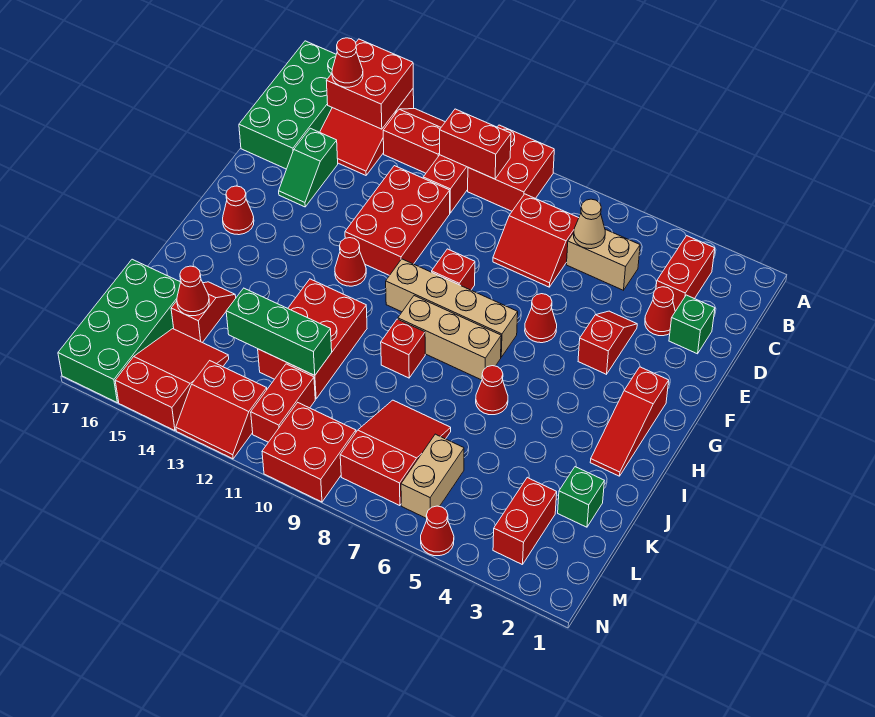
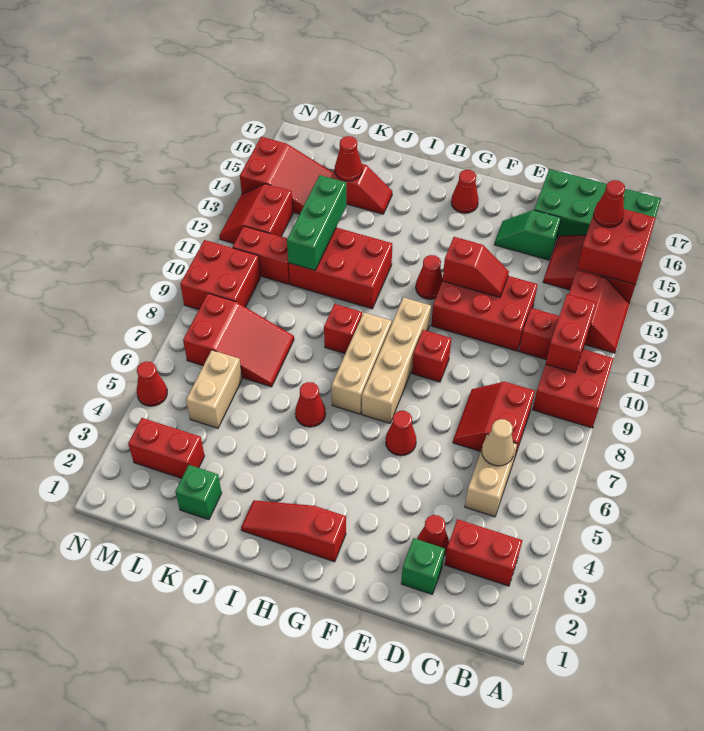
red slope E4:F4 level 1 top F -> red slope E12:F12 level 2 top F
green brick K16:N17 level 1 -> none
tan brick L6:M6 level 1 -> tan brick L5:L6 level 1

